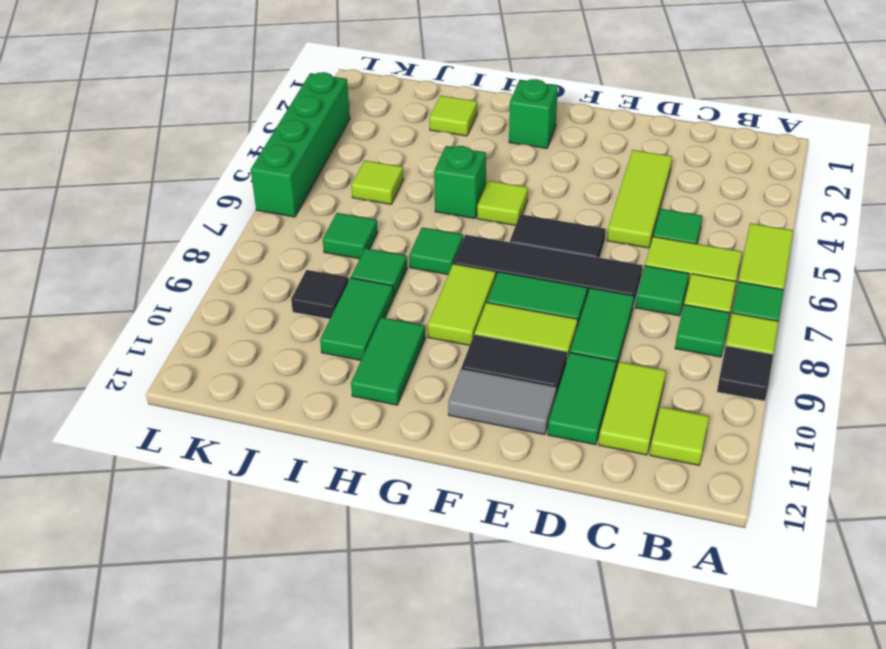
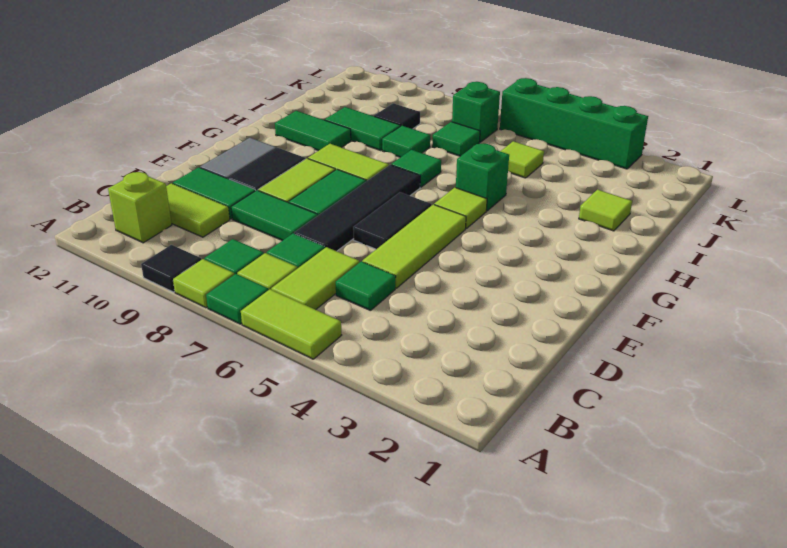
lime tile B11 level 1 -> lime brick B11 level 1
lime tile D3:D5 level 1 -> lime tile D5:F5 level 1
green brick G2 level 1 -> green brick K7 level 1

